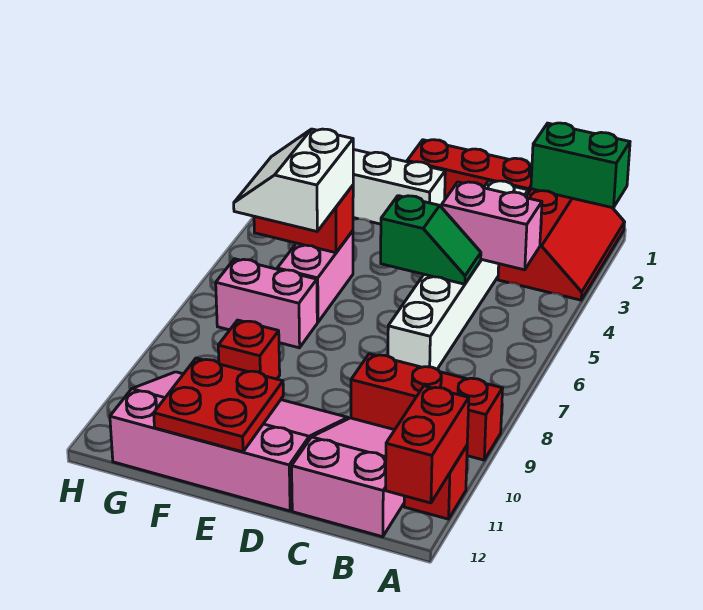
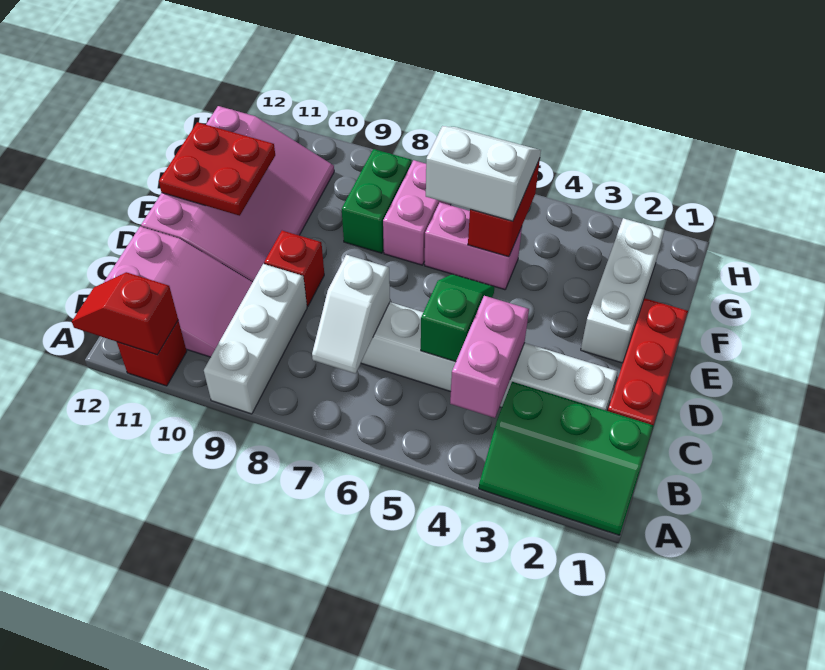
red slope A1:B3 level 1 top B -> green slope A1:B3 level 1 top B
green brick A1:B1 level 2 -> green brick F8:G8 level 1
red brick A9:C9 level 1 -> white brick A9:C9 level 1
red brick A11:A12 level 2 -> red slope A11:A12 level 2 top 11
none -> white slope B7:C7 level 2 top C
green slope C5:D5 level 2 top D -> green slope C5:D5 level 2 top C
red brick F9 level 1 -> red brick D9 level 1

